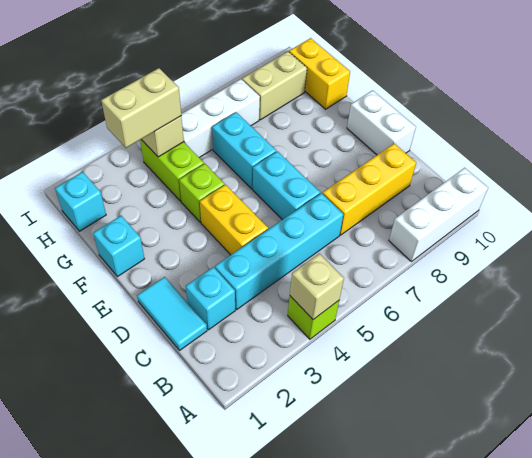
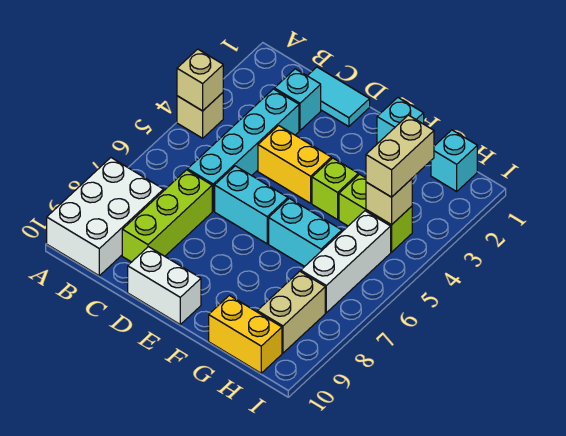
lime brick A4 level 1 -> tan brick A4 level 1
white brick A8:A10 level 1 -> white brick A8:B10 level 1
yellow brick C7:C9 level 1 -> lime brick C7:C9 level 1

